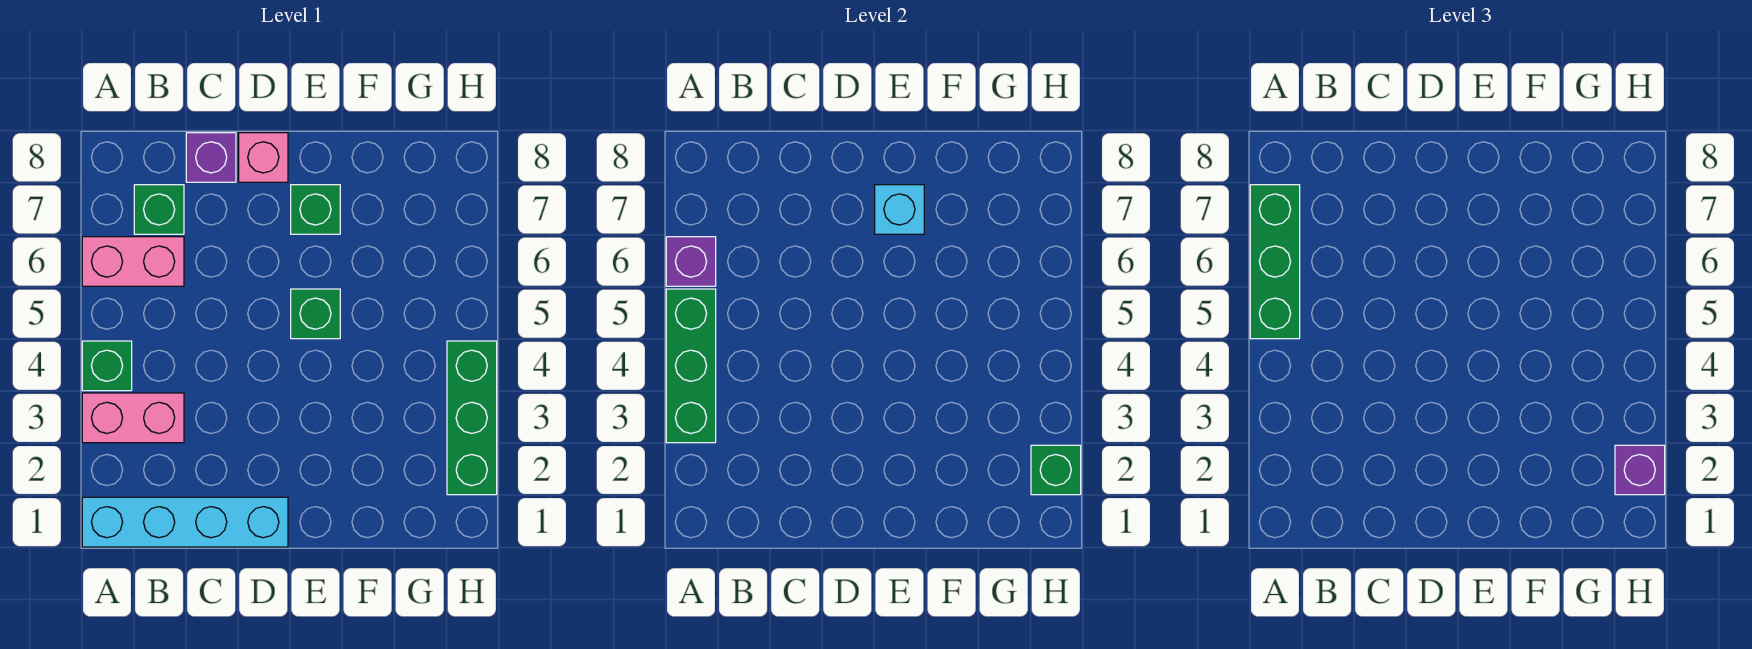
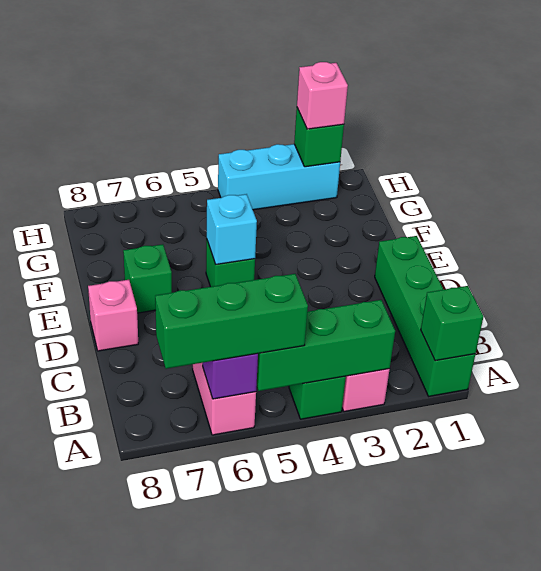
cyan brick A1:D1 level 1 -> green brick A1:D1 level 1
green brick B7 level 1 -> green brick A1 level 2
purple brick C8 level 1 -> none
cyan brick E7 level 2 -> cyan brick E5 level 2
green brick H2:H4 level 1 -> cyan brick H2:H4 level 1
purple brick H2 level 3 -> pink brick H2 level 3

